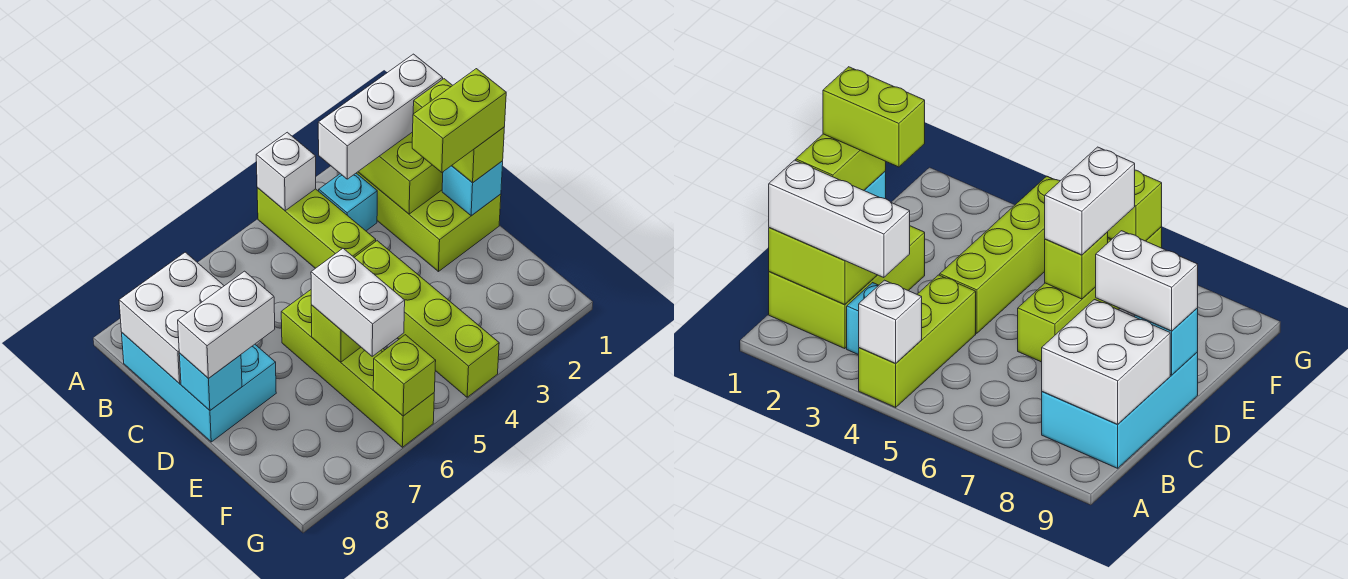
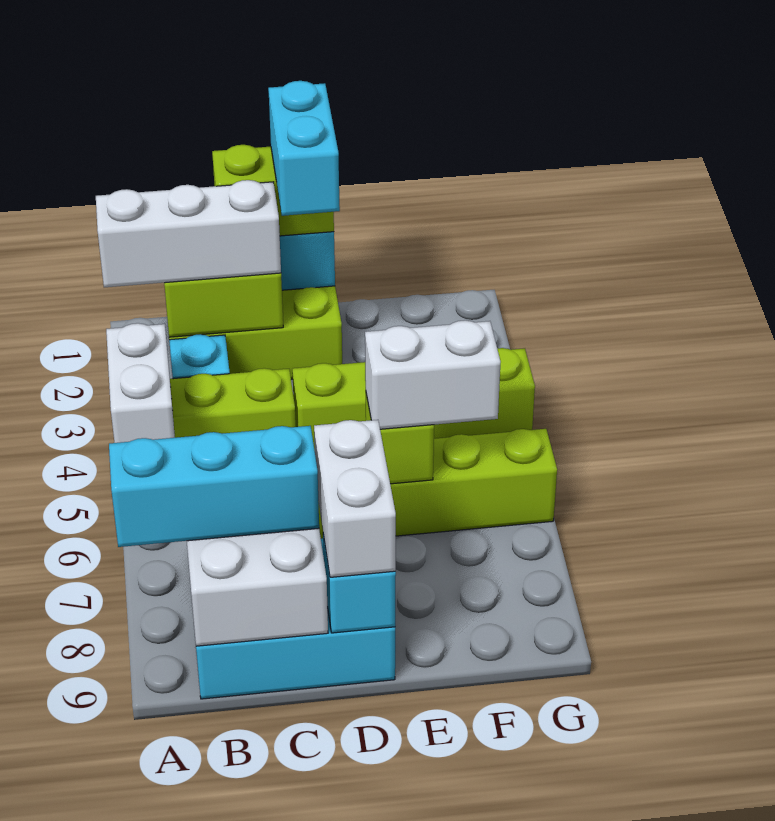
white brick A4 level 2 -> white brick A4:A5 level 2
none -> cyan brick A8:C8 level 3
white brick B1:B3 level 3 -> white brick A2:C2 level 3
lime brick D1:D2 level 4 -> cyan brick D1:D2 level 4
lime brick G6 level 2 -> none

